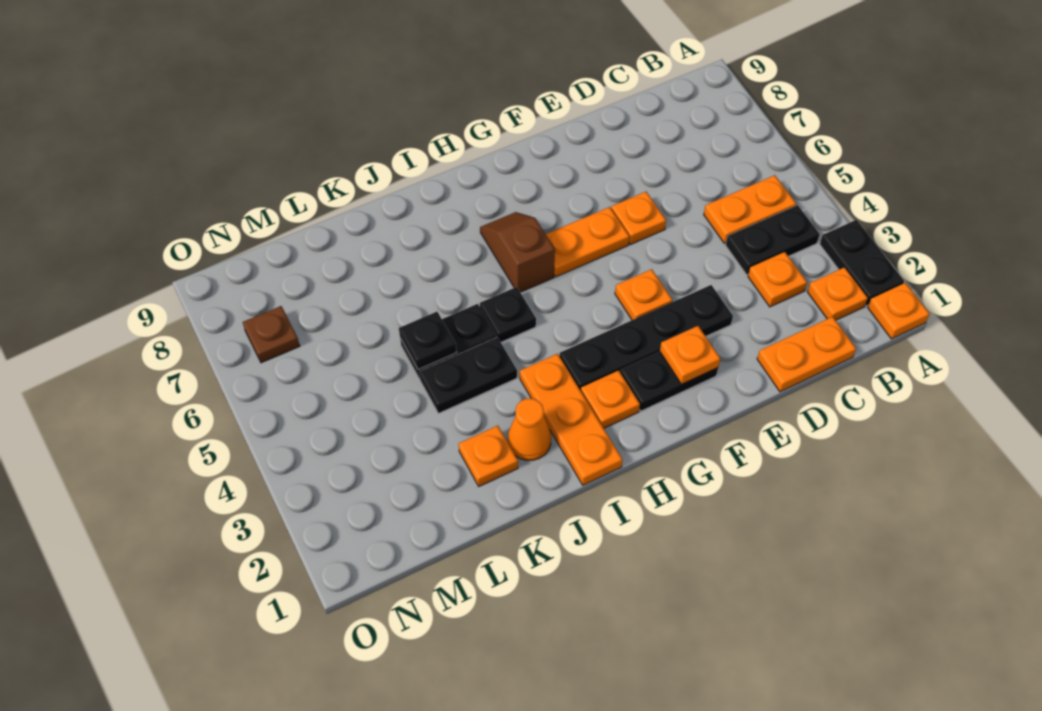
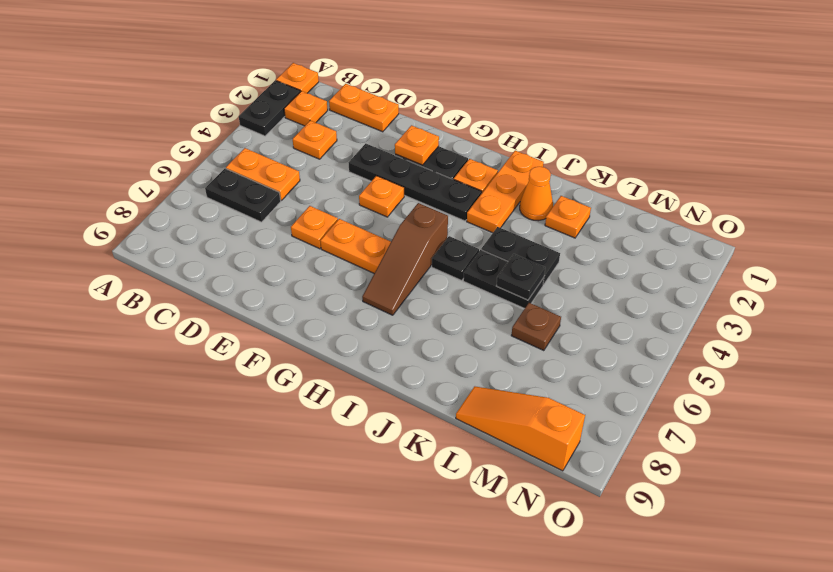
black plate B4:C4 level 1 -> black plate B6:C6 level 1
brown slope H6:H7 level 1 top 6 -> brown slope H5:H7 level 1 top 5
none -> orange slope L9:N9 level 1 top N
brown plate N7 level 1 -> brown plate L6 level 1

